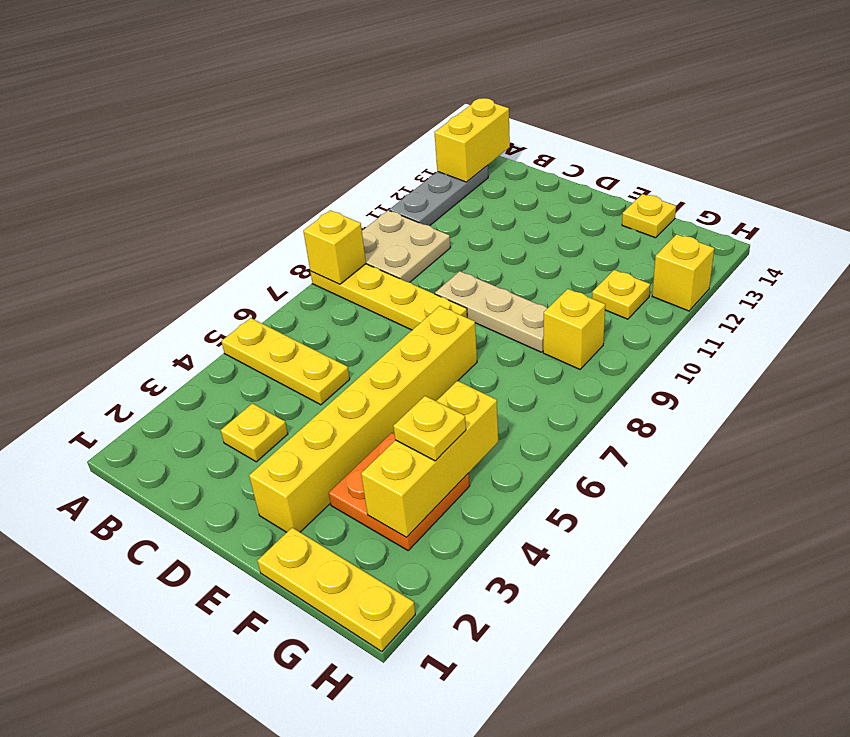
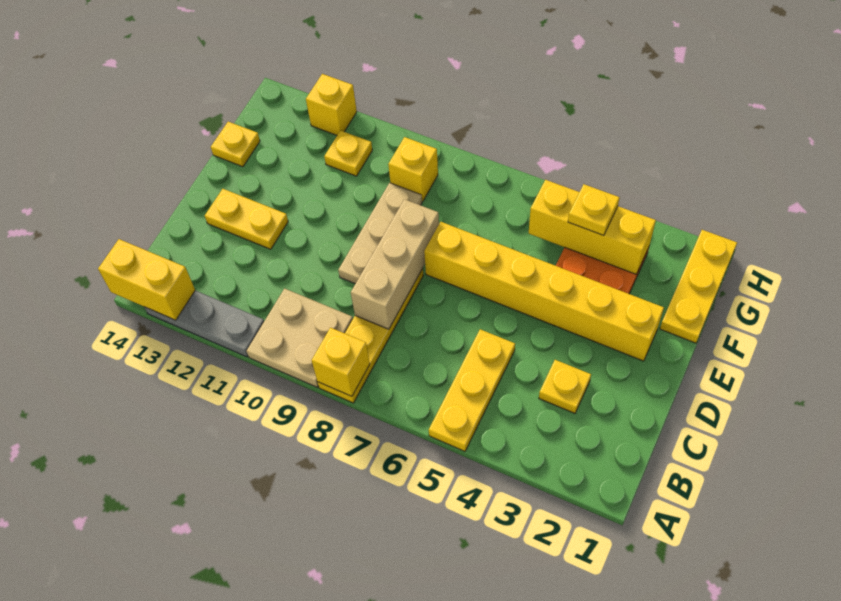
none -> tan brick C8:E8 level 2
none -> yellow plate D12:D13 level 1

